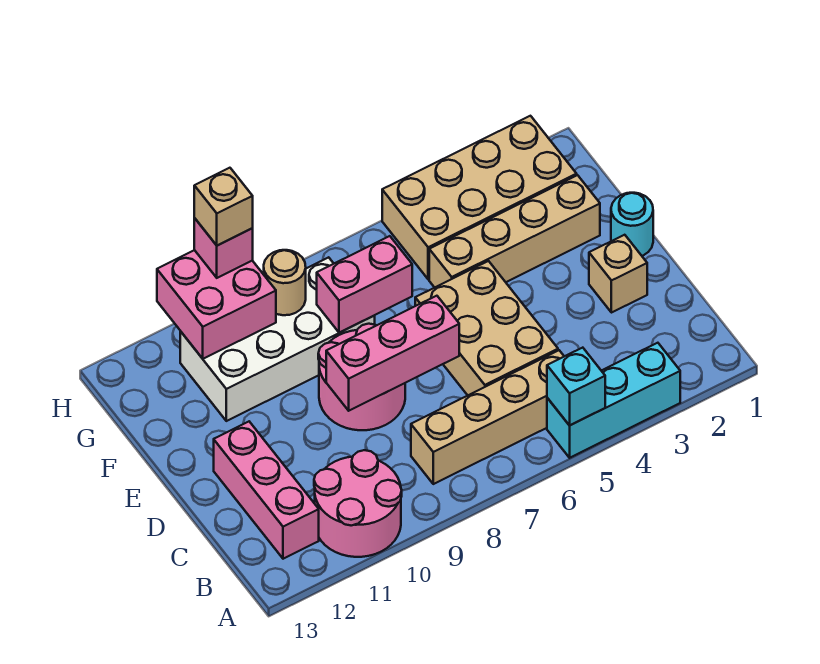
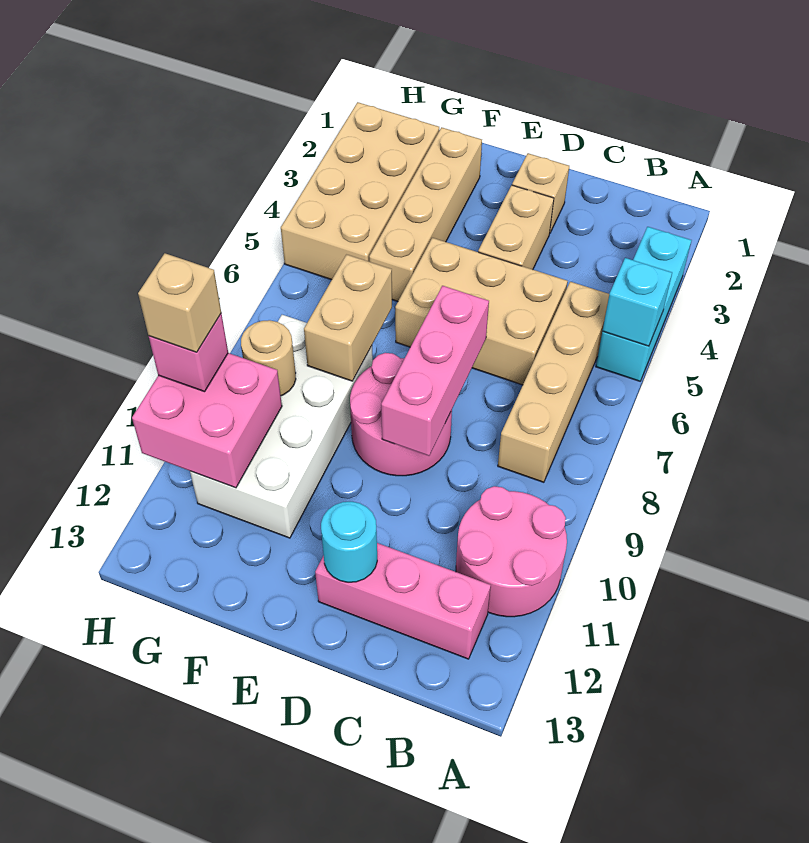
none -> tan brick D3:D4 level 1
cyan round brick E1 level 1 -> cyan round brick D12 level 2
pink brick F7:F8 level 2 -> tan brick F7:F8 level 2

